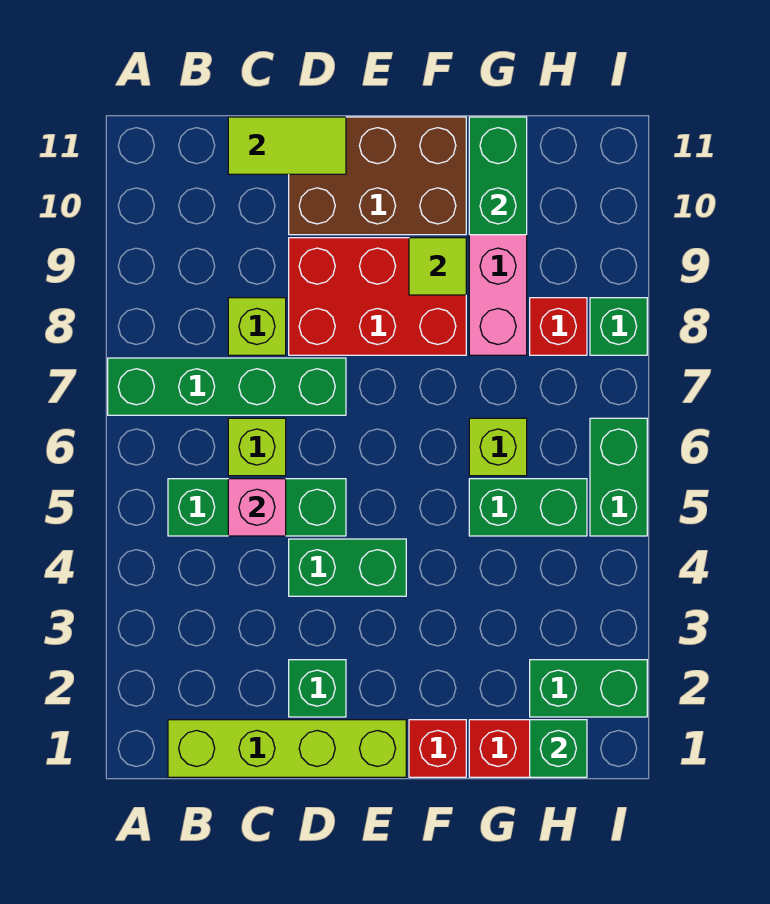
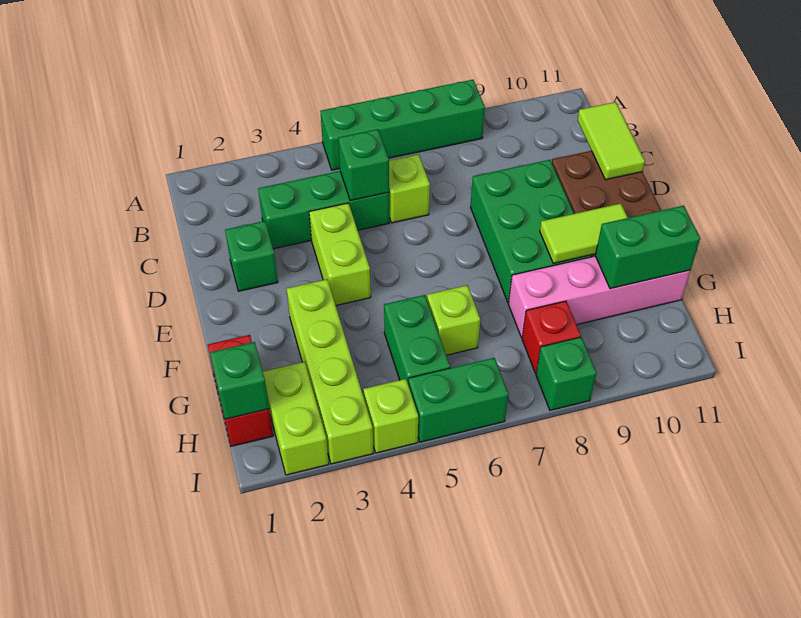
green brick A7:D7 level 1 -> green brick A5:A8 level 1
lime brick B1:E1 level 1 -> lime brick F3:I3 level 1
green brick B5:D5 level 1 -> green brick C3:C5 level 1
pink brick C5 level 2 -> green brick C5 level 2
lime brick C8 level 1 -> lime brick I4 level 1
green brick D4:E4 level 1 -> lime brick D4:E4 level 1
red brick D8:F9 level 1 -> green brick D8:F9 level 1
red brick F1 level 1 -> none
lime tile F9 level 2 -> lime tile F9:F10 level 2
green brick H2:I2 level 1 -> lime brick H2:I2 level 1

